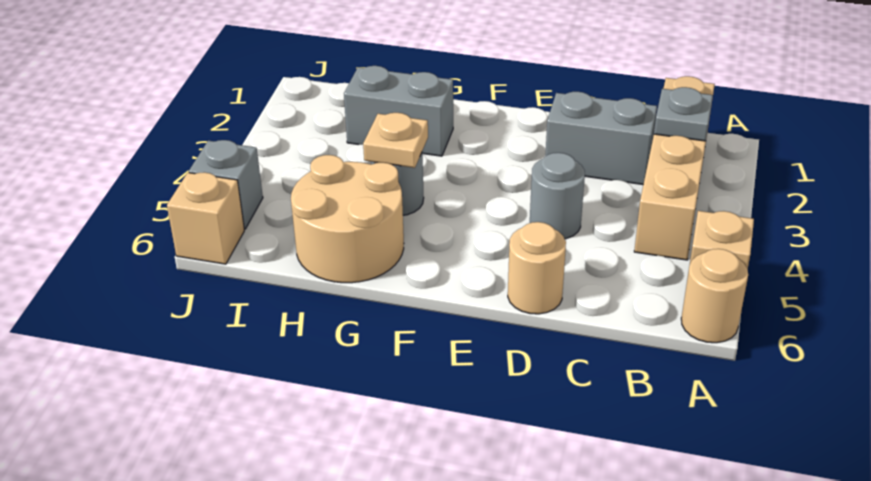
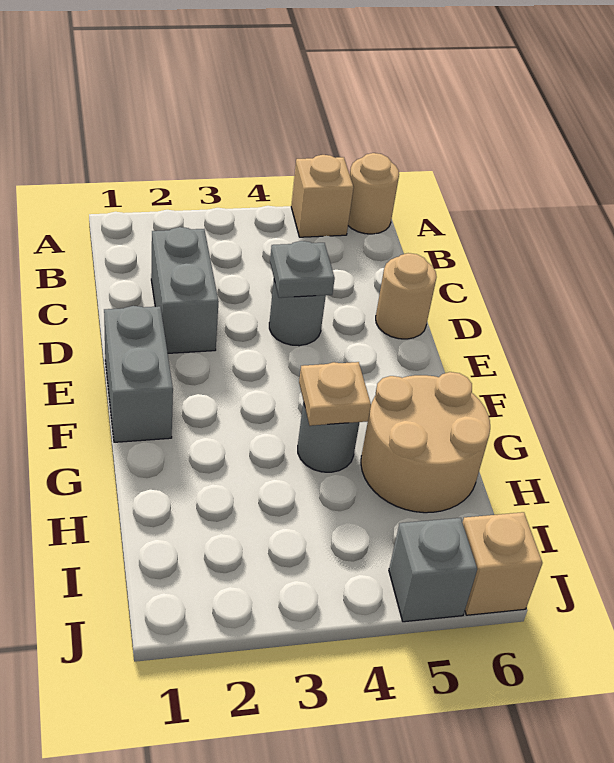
tan brick B1:B4 level 1 -> none
grey plate B2 level 2 -> grey plate D4 level 2
grey brick G2:H2 level 1 -> grey brick E1:F1 level 1

